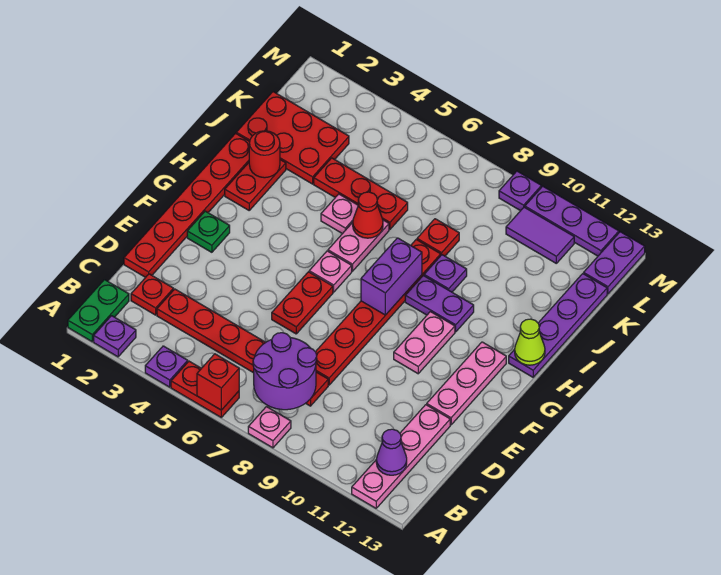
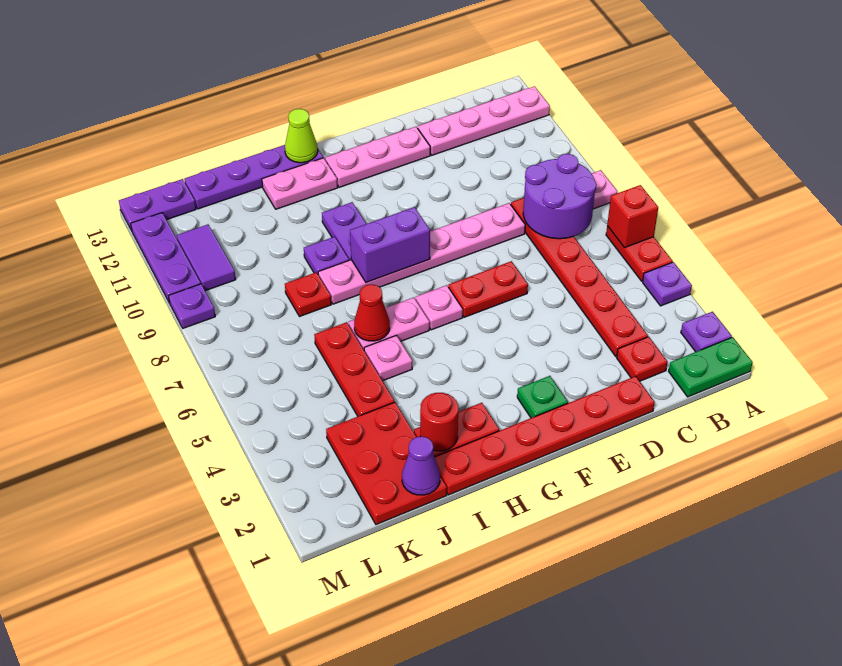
purple cone B12 level 2 -> purple cone J1 level 2
red plate D8:I8 level 1 -> pink plate D8:I8 level 1
pink plate F10:G10 level 1 -> pink plate H12:I12 level 1

